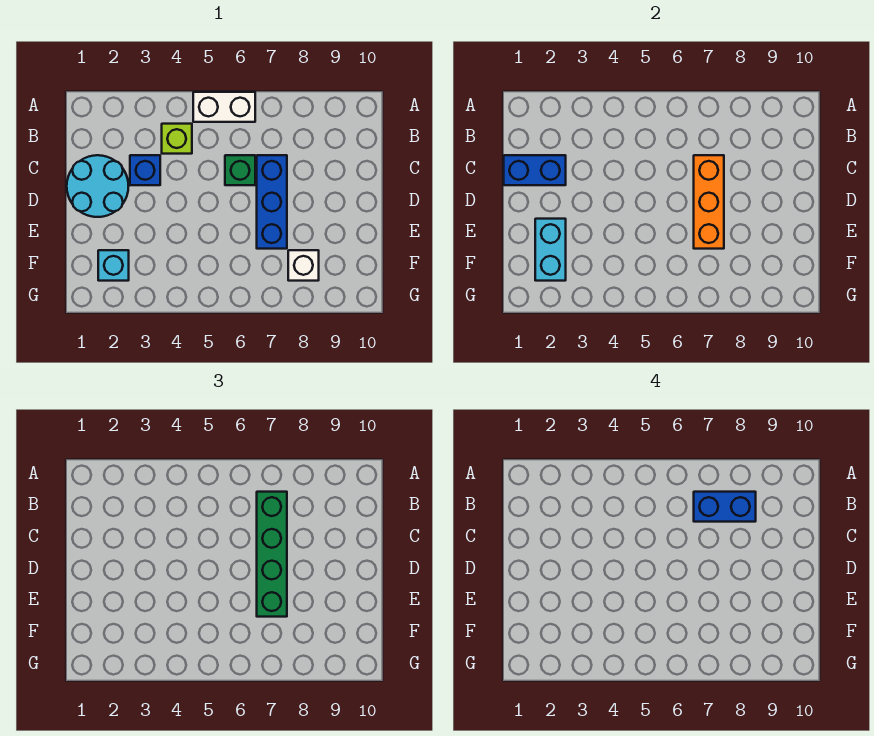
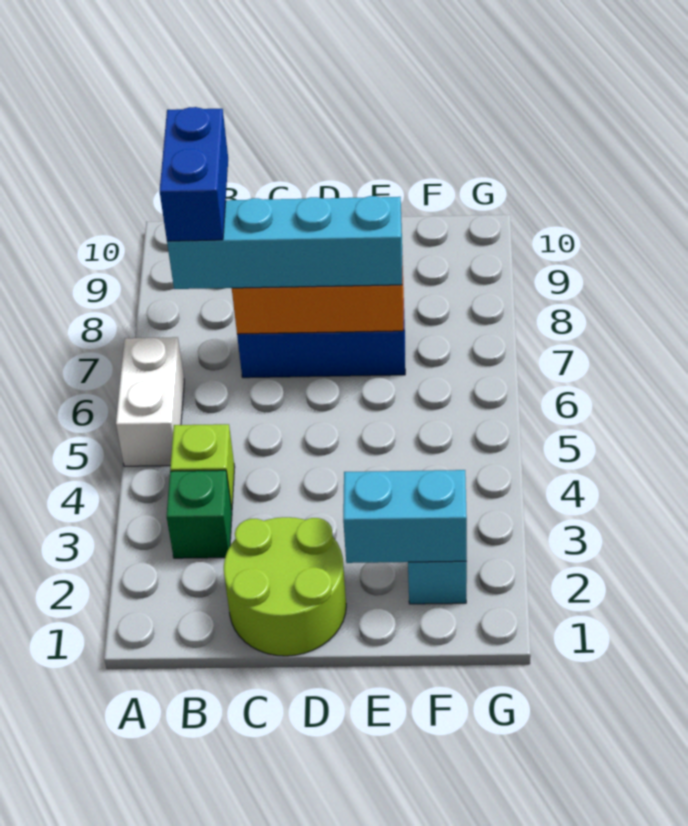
green brick B7:E7 level 3 -> cyan brick B7:E7 level 3
cyan round brick C1:D2 level 1 -> lime round brick C1:D2 level 1
blue brick C1:C2 level 2 -> none
blue brick C3 level 1 -> none
green brick C6 level 1 -> green brick B3 level 1
white brick F8 level 1 -> none

